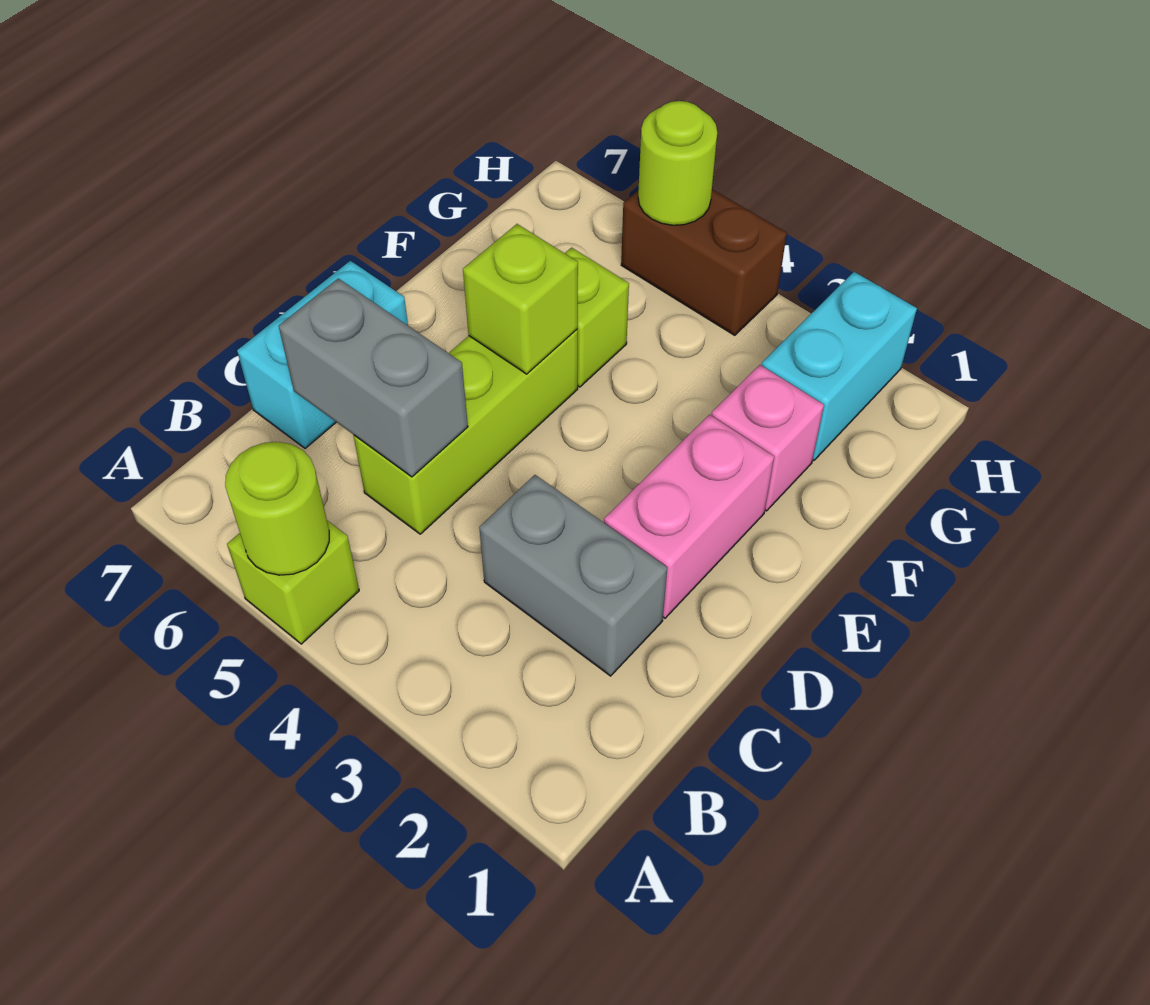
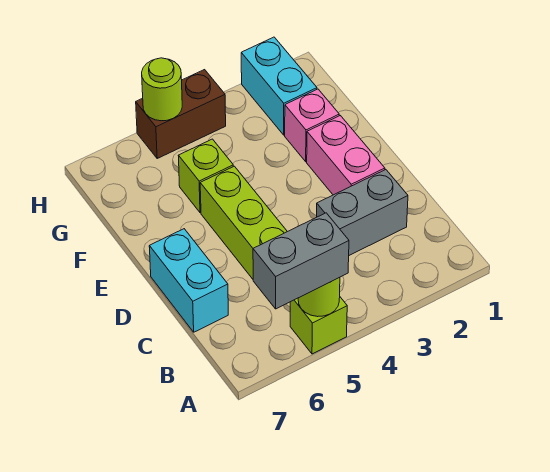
grey brick C5:C6 level 2 -> grey brick A5:A6 level 3
lime brick E5 level 2 -> none

